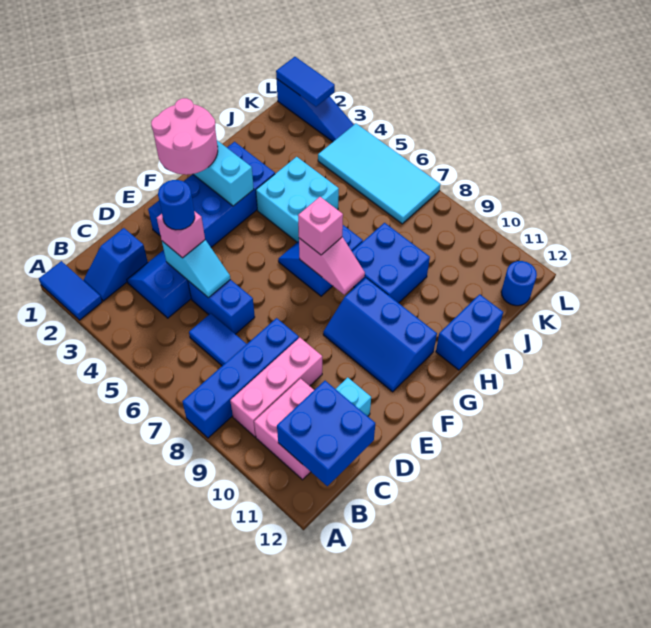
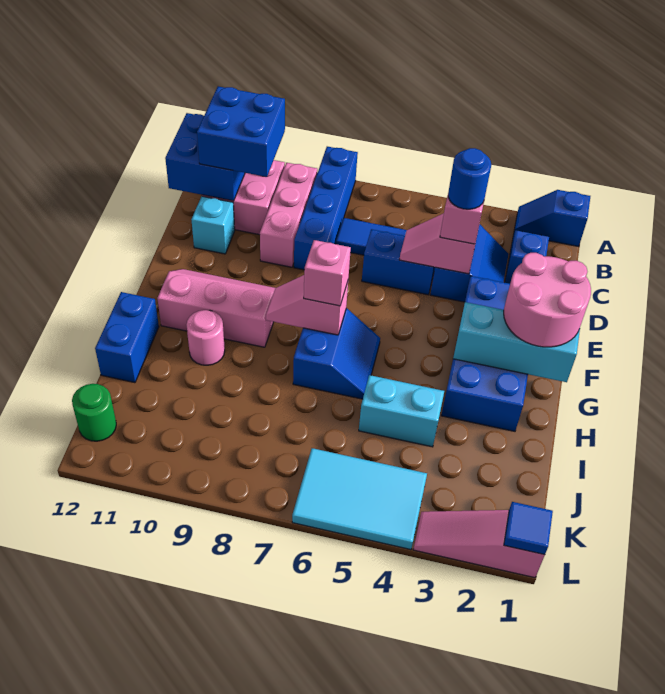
blue tile A1:A2 level 1 -> blue slope A1:A2 level 1 top 1
cyan slope D4:D5 level 2 top 4 -> pink slope D4:D5 level 2 top 4
blue slope F9:G11 level 1 top G -> pink slope F9:G11 level 1 top G
cyan brick H4:I5 level 1 -> cyan brick I4:I5 level 1
blue brick H8:I9 level 1 -> blue brick B10:C11 level 3
none -> pink round brick H10 level 1
cyan tile K4:L7 level 1 -> cyan tile K4:L6 level 1
blue round brick K12 level 1 -> green round brick K12 level 1
blue slope L1:L3 level 1 top 1 -> pink slope L1:L3 level 1 top 1
blue tile L1:L2 level 2 -> blue tile L1 level 2

